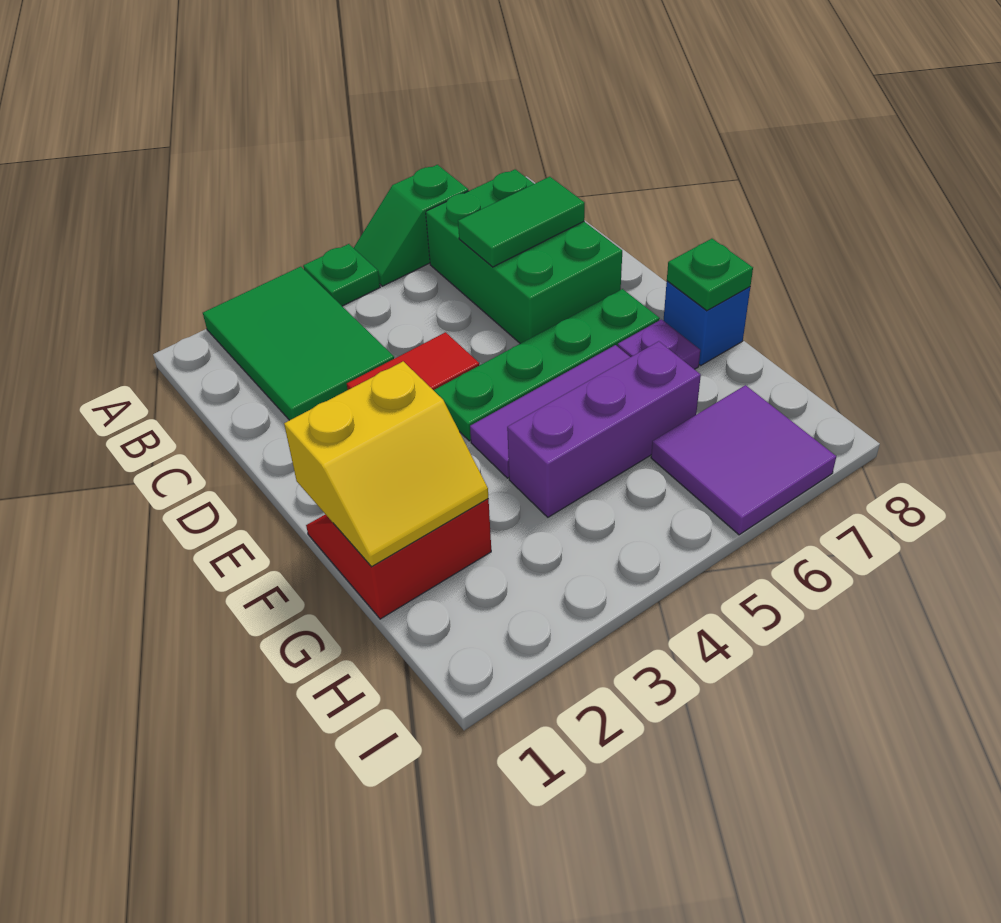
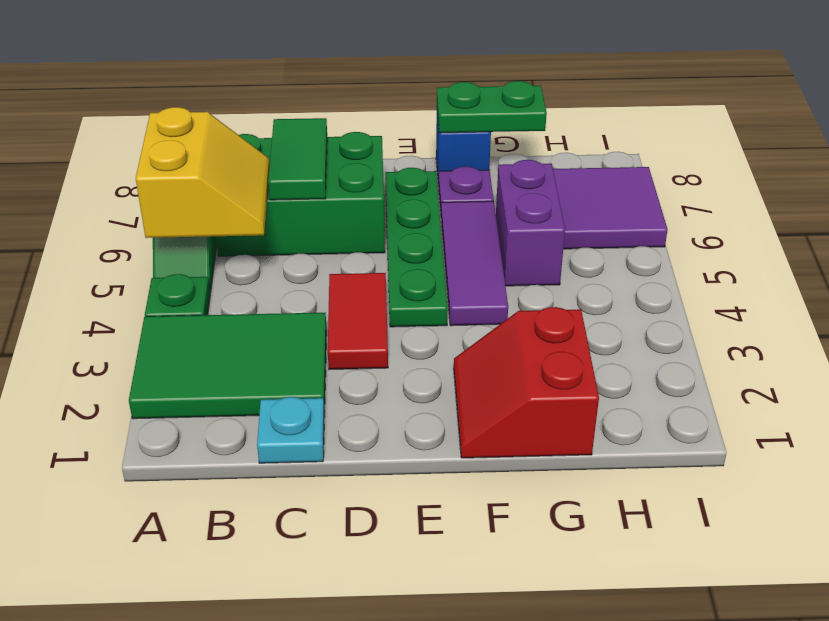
none -> cyan plate C1 level 1
yellow slope F1:G2 level 2 top F -> yellow slope A5:B6 level 2 top A
green plate F8 level 2 -> green plate F8:G8 level 2
purple brick G4:G6 level 1 -> purple brick G5:G6 level 1

